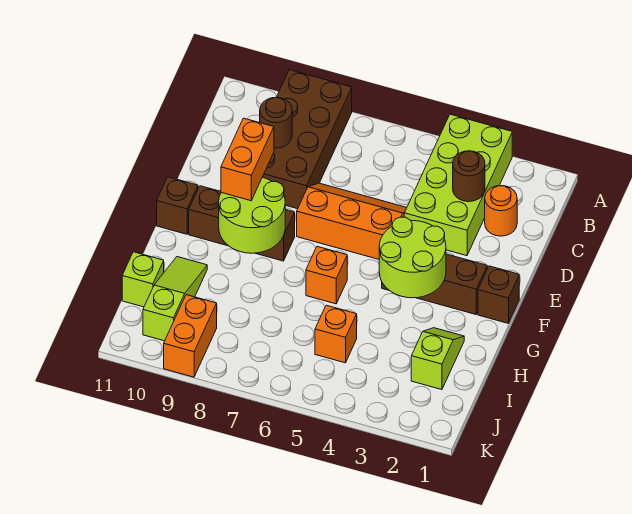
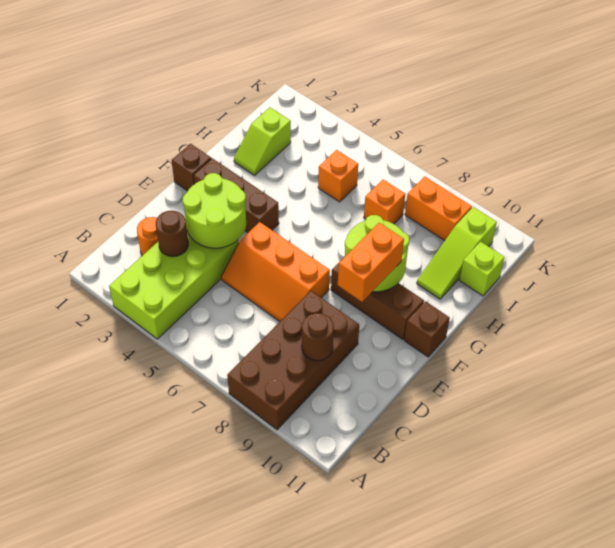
lime round brick F3:G4 level 2 -> lime round brick D3:E4 level 2
orange brick G6 level 1 -> orange brick I7 level 1
orange brick J9:K9 level 1 -> orange brick J8:J9 level 1

